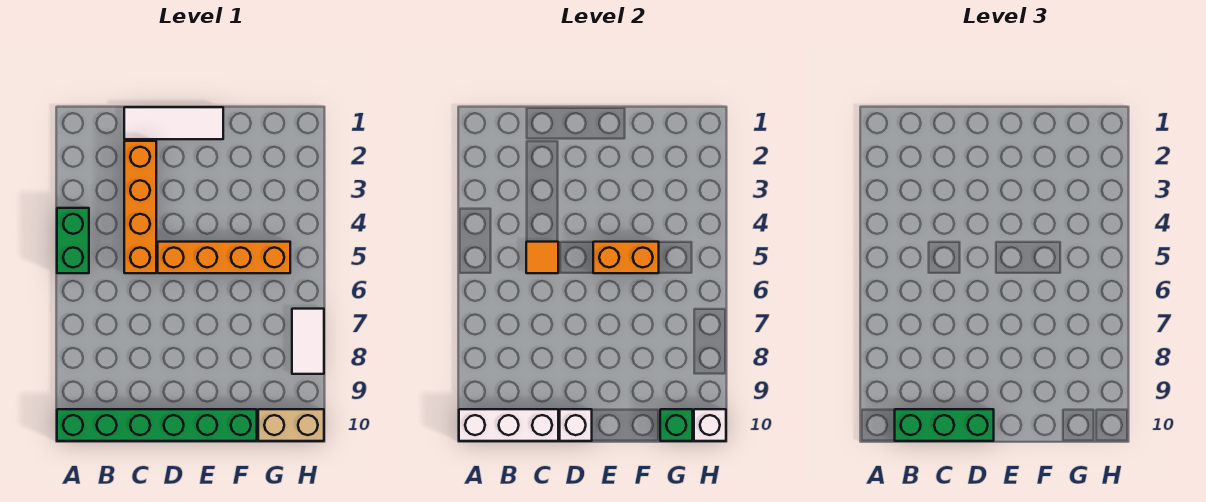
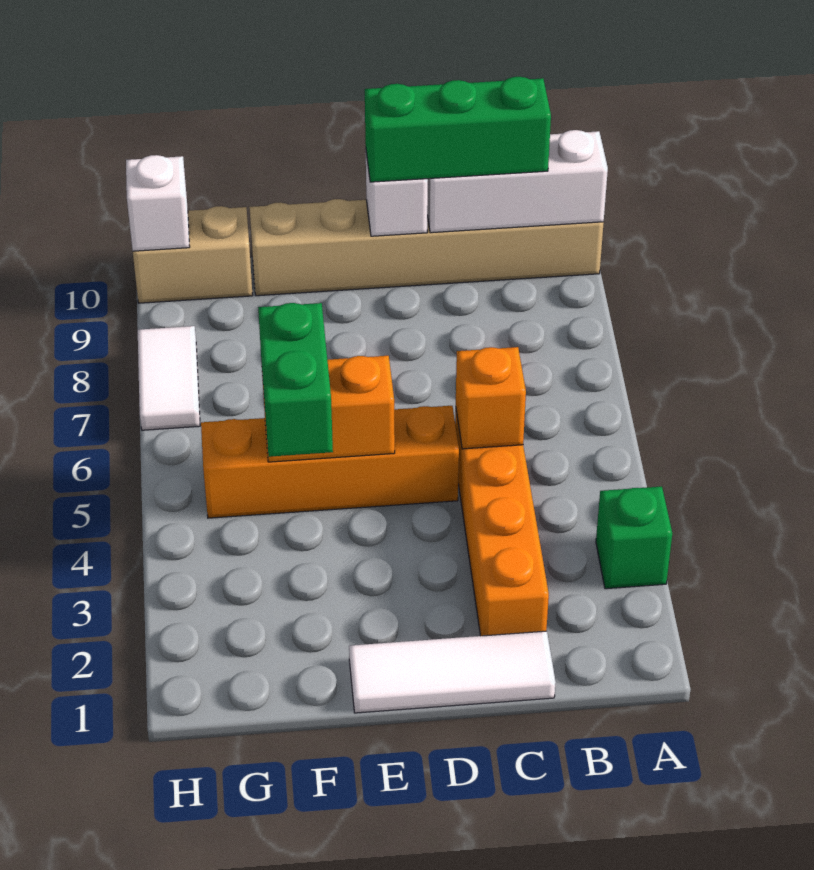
green brick A4:A5 level 1 -> green brick F4:F5 level 3
green brick A10:F10 level 1 -> tan brick A10:F10 level 1
orange tile C5 level 2 -> orange brick C5 level 2
green brick G10 level 2 -> green brick A3 level 1

